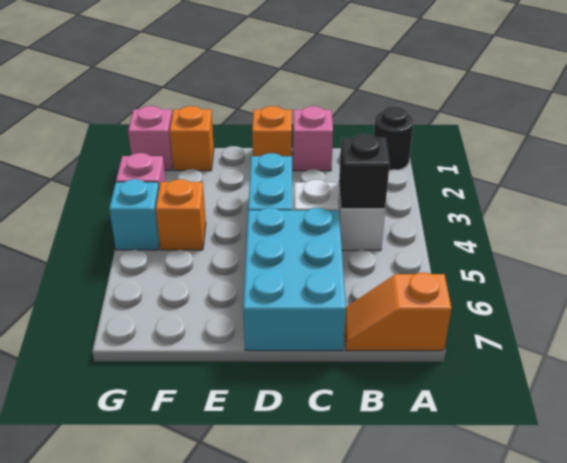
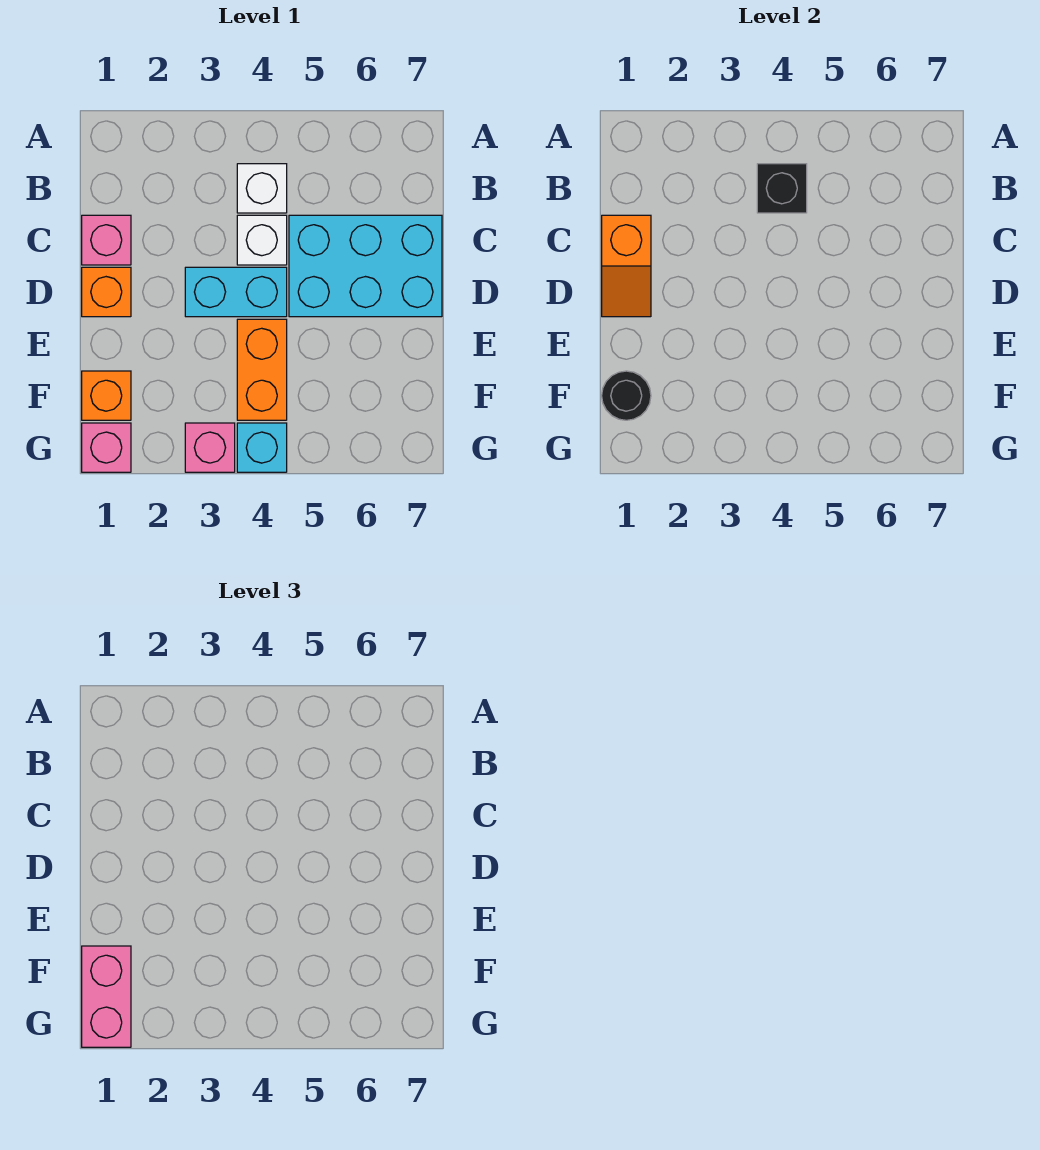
black round brick A1 level 1 -> black round brick F1 level 2
orange slope A7:B7 level 1 top A -> orange slope C1:D1 level 2 top C
none -> pink brick F1:G1 level 3
orange brick F4 level 1 -> orange brick E4:F4 level 1

